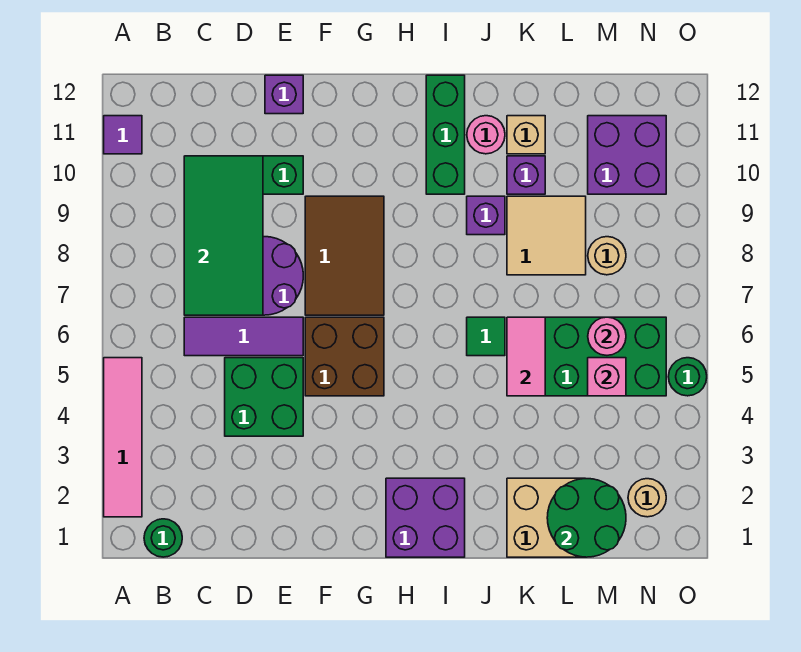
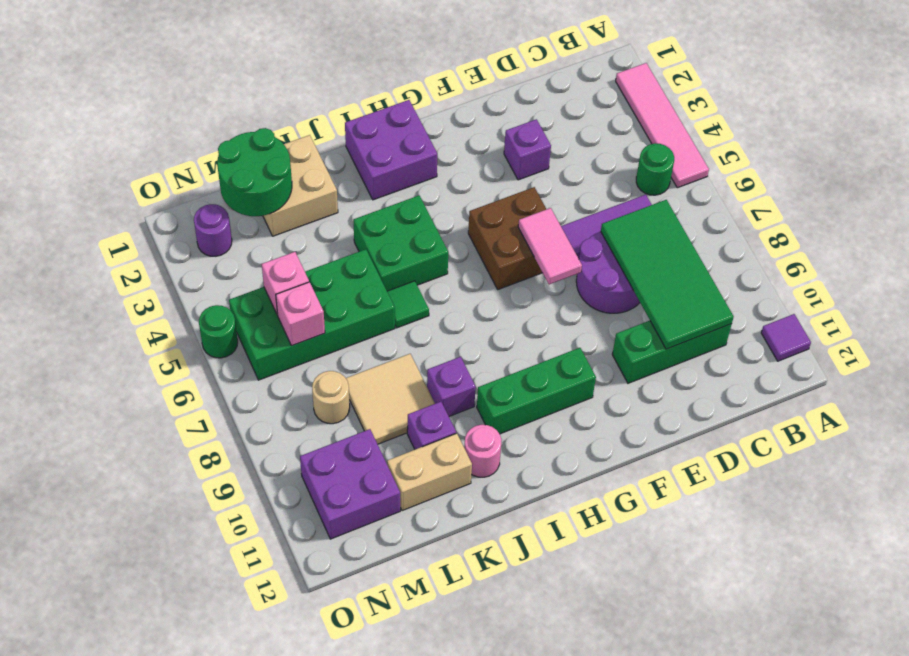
green round brick B1 level 1 -> green round brick B5 level 1
green brick D4:E5 level 1 -> green brick I4:J5 level 1
purple brick E12 level 1 -> purple brick E3 level 1
brown tile F7:G9 level 1 -> none
green brick I10:I12 level 1 -> green brick G10:I10 level 1
pink tile K5:K6 level 2 -> pink tile F6:F7 level 2
tan brick K11 level 1 -> tan brick K11:L11 level 1
pink round brick M6 level 2 -> pink brick M6 level 2
tan round brick N2 level 1 -> purple round brick N2 level 1

